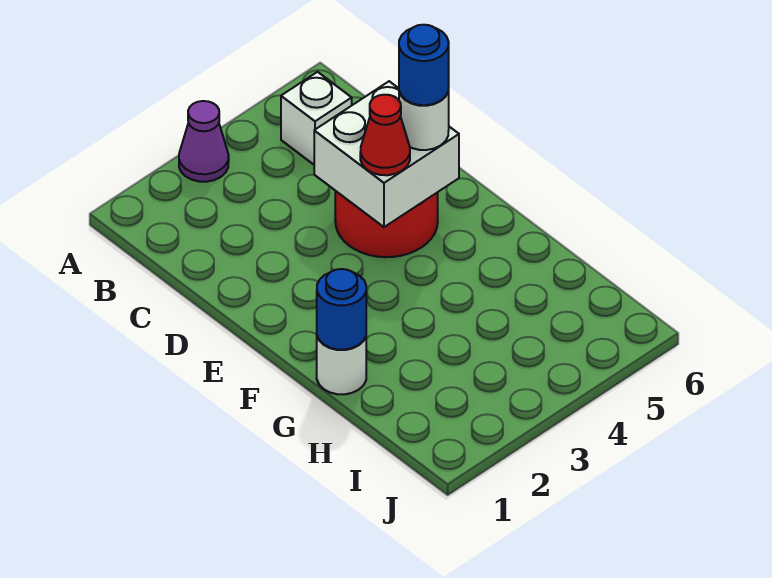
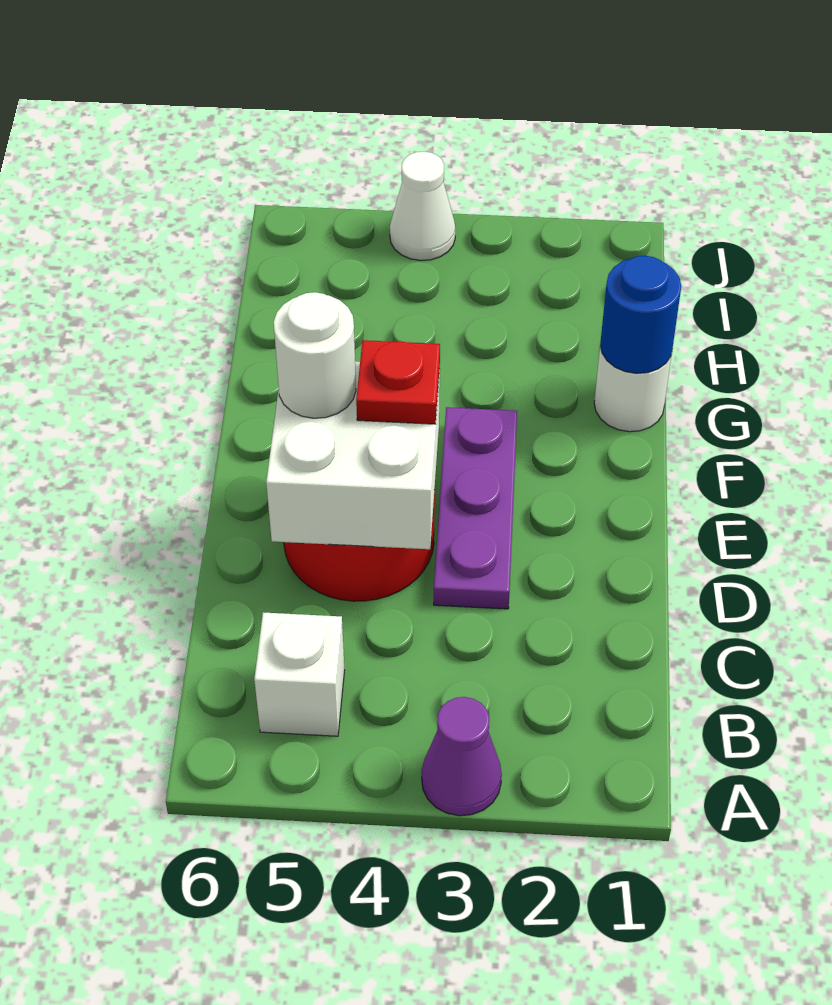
none -> purple plate D3:F3 level 1
red cone E4 level 3 -> red plate E4 level 3
blue round brick E5 level 4 -> none
none -> white cone J4 level 1

